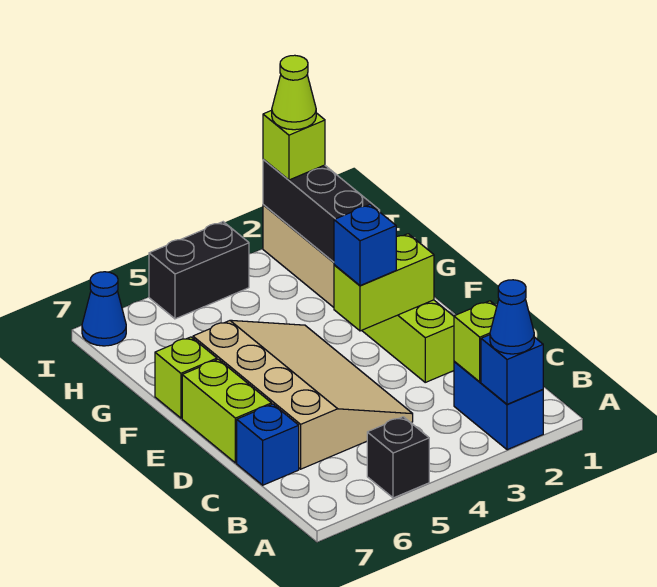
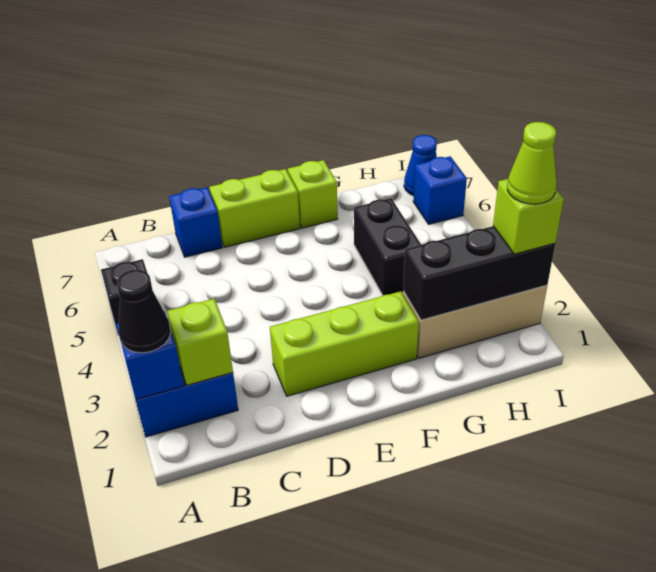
blue cone A2 level 3 -> black cone A2 level 3
tan slope C4:F6 level 1 top 6 -> none
lime brick E2:E3 level 2 -> none
blue brick E3 level 3 -> blue brick I6 level 1
black brick I4:I5 level 1 -> black brick G4:G5 level 1

